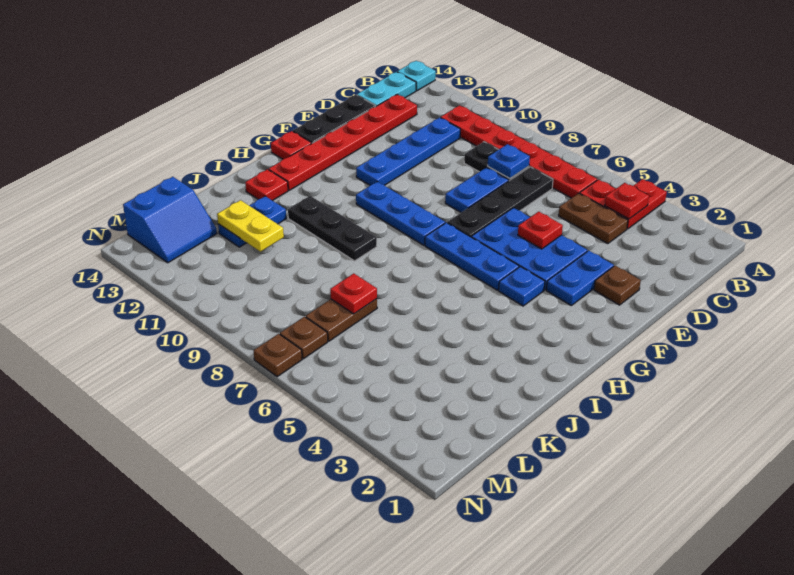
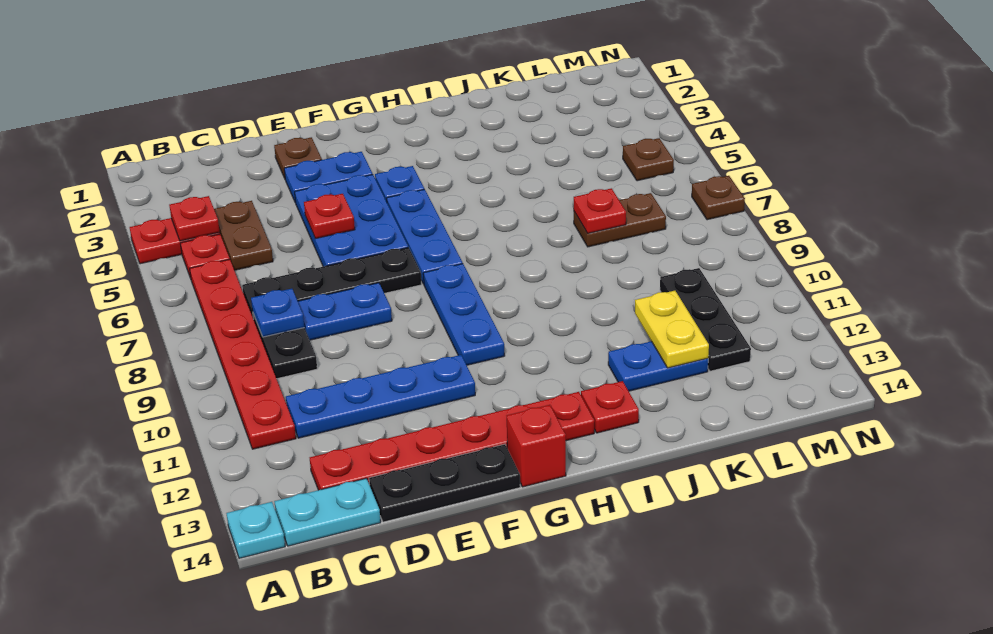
red plate G14 level 1 -> red brick G14 level 1
black plate I9:I11 level 1 -> black plate L10:L12 level 1
blue slope L13:M14 level 1 top 14 -> none
brown plate M7 level 1 -> brown plate M5 level 1

